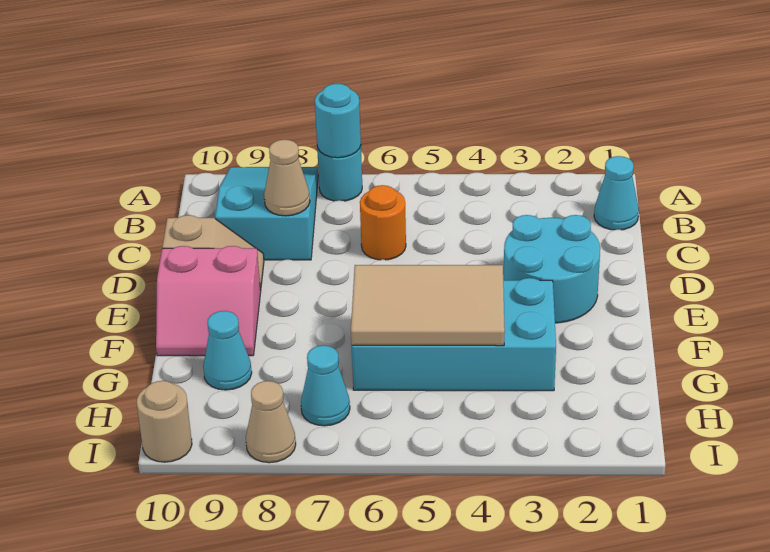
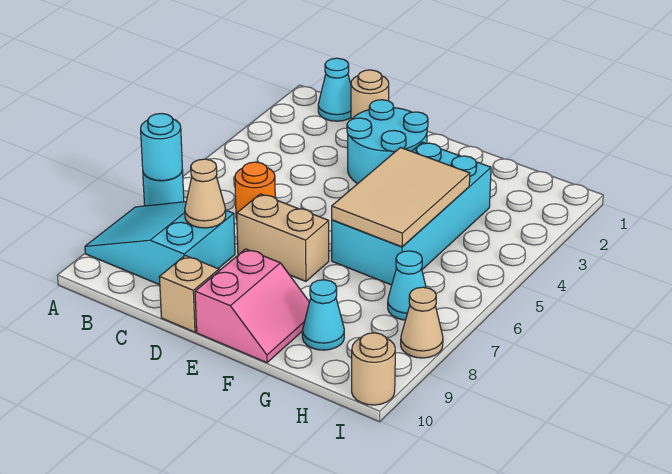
none -> tan round brick C1 level 1
none -> tan brick D7:E7 level 1

